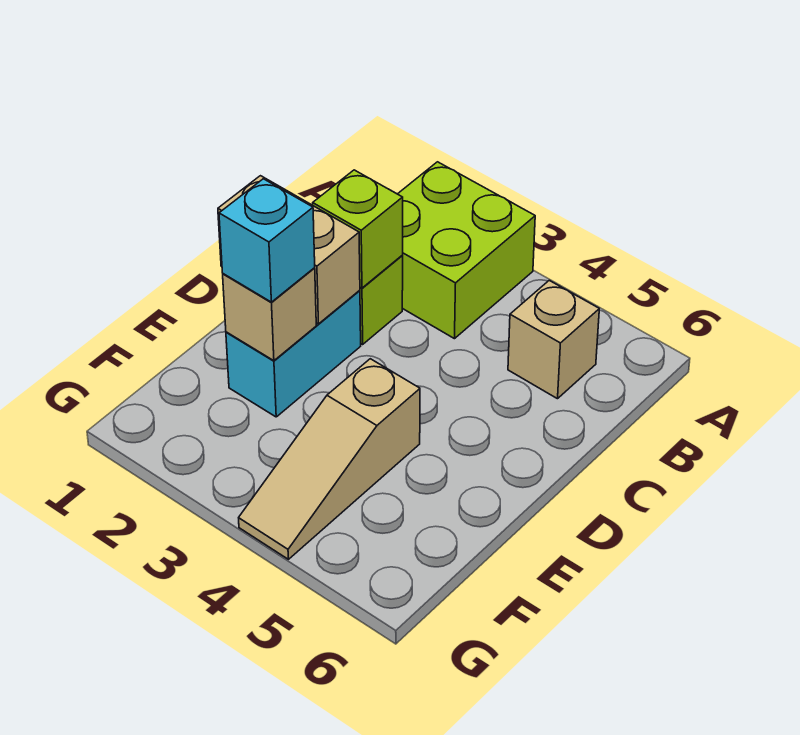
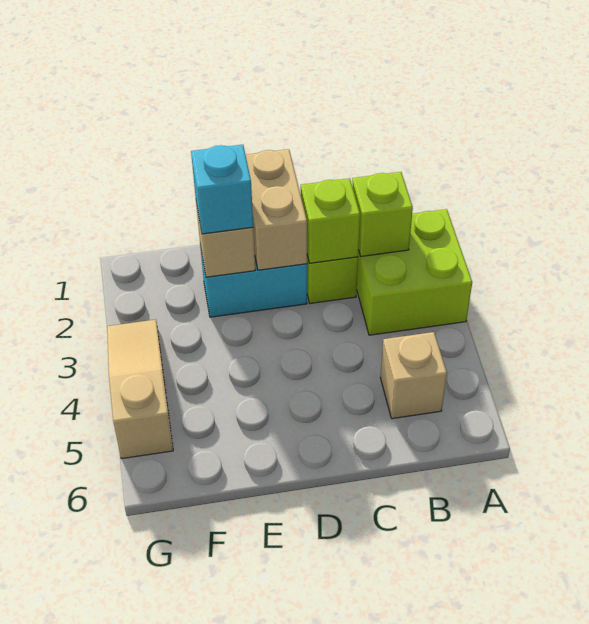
none -> lime brick B2 level 2
tan slope E4:G4 level 1 top E -> tan slope G3:G5 level 1 top 5

